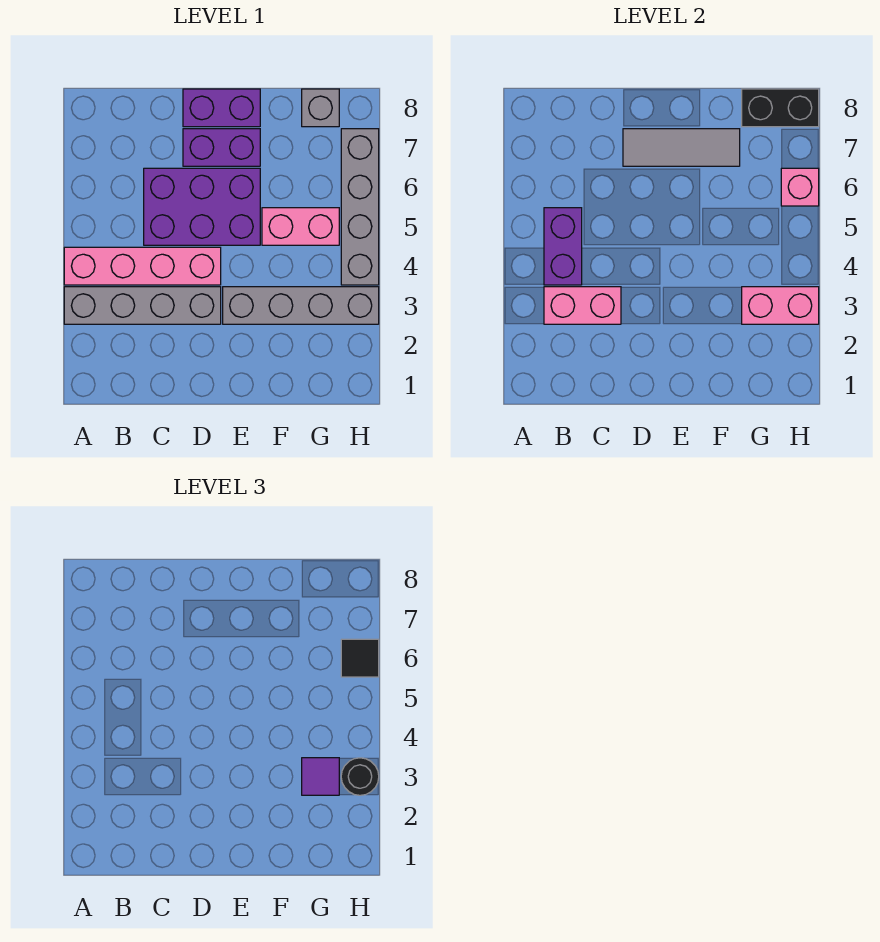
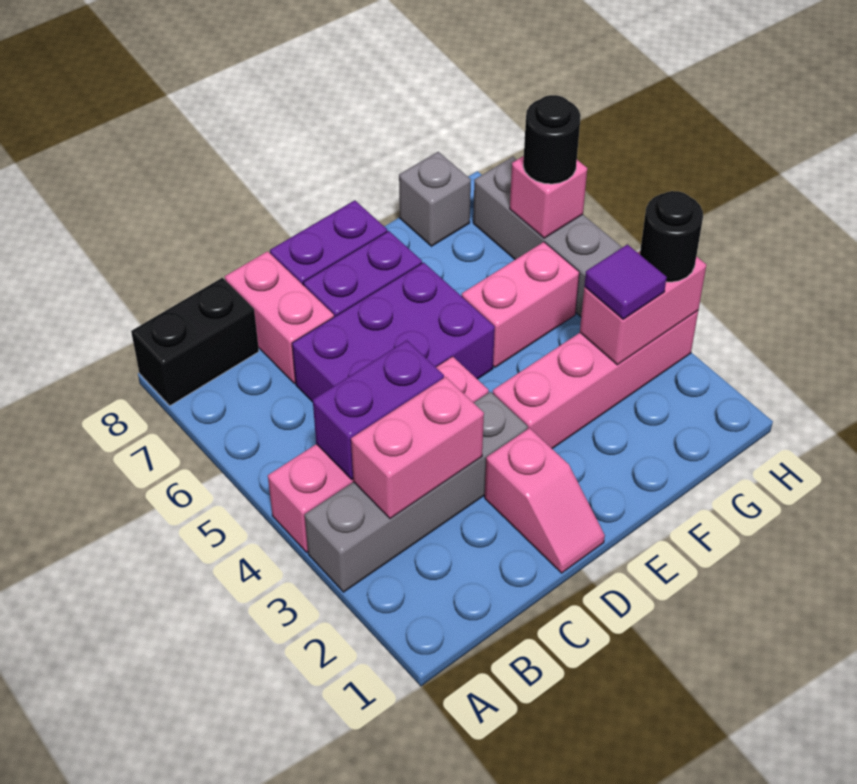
purple brick B4:B5 level 2 -> purple brick B4:C4 level 2
none -> pink brick C7:C8 level 1
none -> pink slope D1:D2 level 1 top 2
grey tile D7:F7 level 2 -> none
grey brick E3:H3 level 1 -> pink brick E3:H3 level 1
black brick G8:H8 level 2 -> black brick A8:B8 level 1
black tile H6 level 3 -> black round brick H6 level 3

